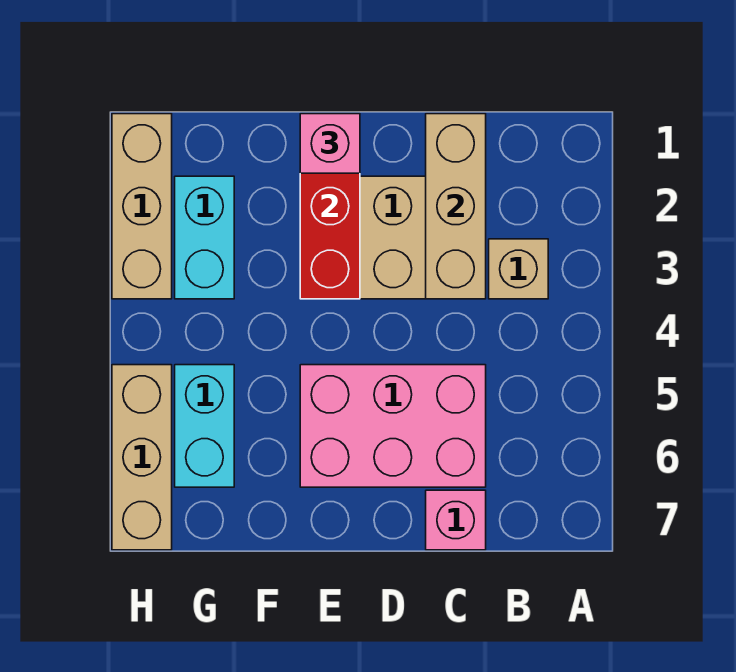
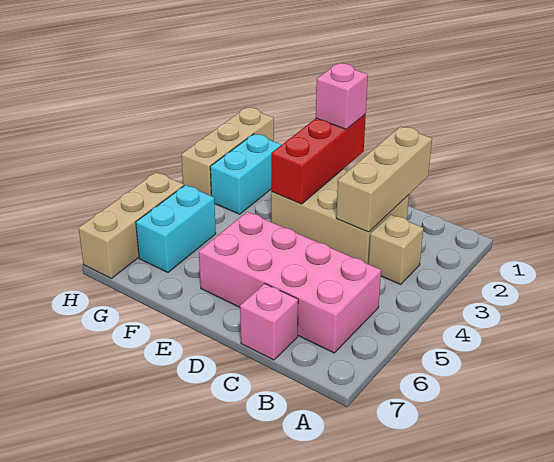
pink brick C5:E6 level 1 -> pink brick B5:E6 level 1

